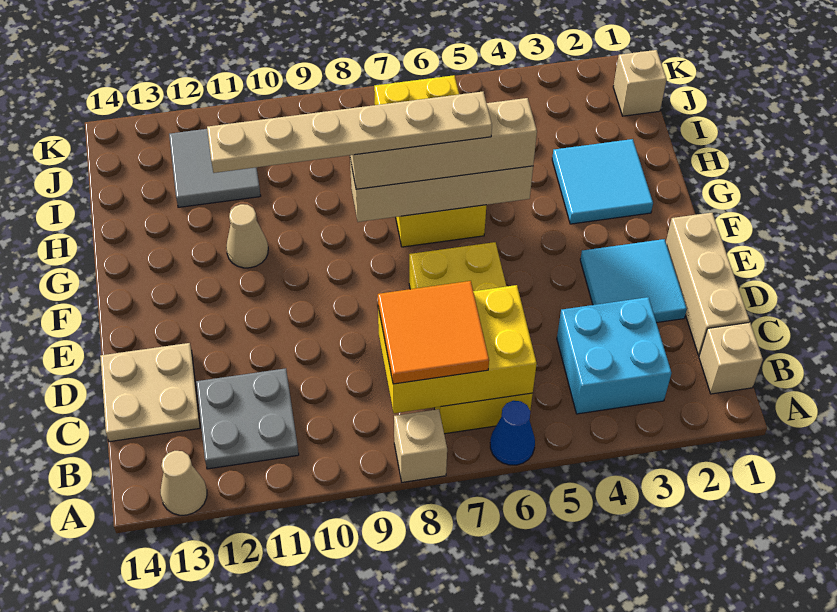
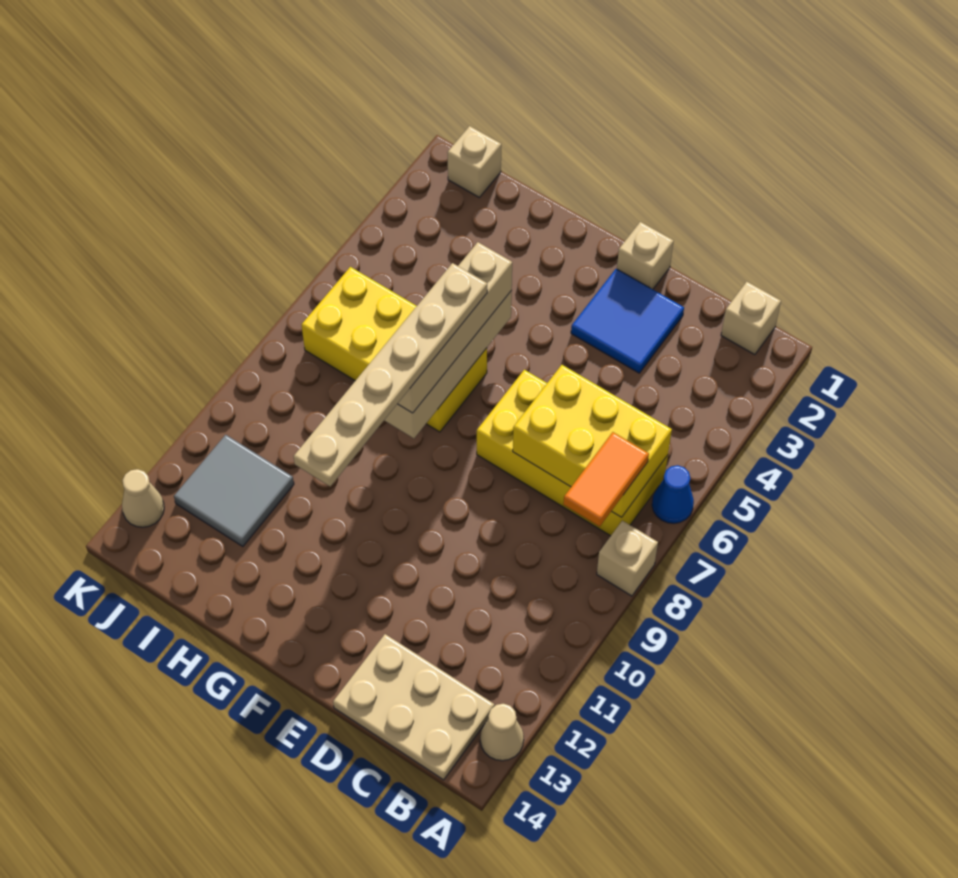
cyan brick B3:C4 level 1 -> none
yellow brick B6:C8 level 2 -> yellow brick B6:D7 level 2
orange tile B7:C8 level 3 -> orange tile B7:B8 level 3
grey plate B11:C12 level 1 -> none
tan brick C1:E1 level 1 -> tan brick E1 level 1
tan plate C13:D14 level 1 -> tan plate B13:D14 level 1
cyan tile D2:E3 level 1 -> blue tile D2:E3 level 1
cyan tile G2:H3 level 1 -> none
tan cone G11 level 1 -> tan cone K13 level 1

